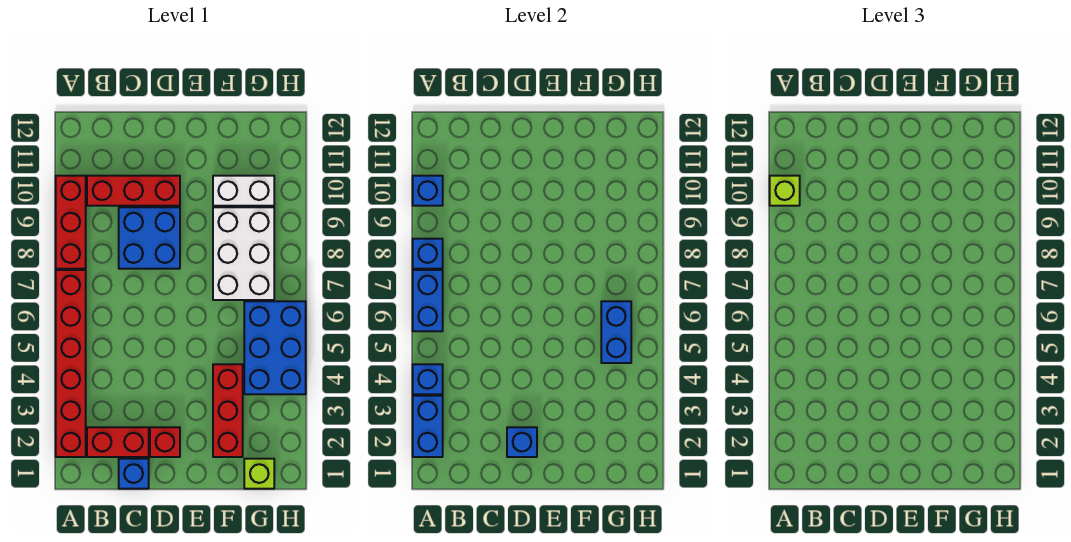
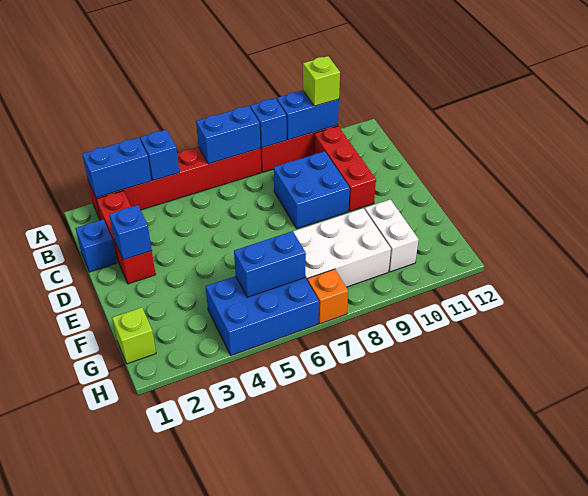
blue brick A10 level 2 -> blue brick A9:A10 level 2
red brick F2:F4 level 1 -> none
none -> orange brick H7 level 1

